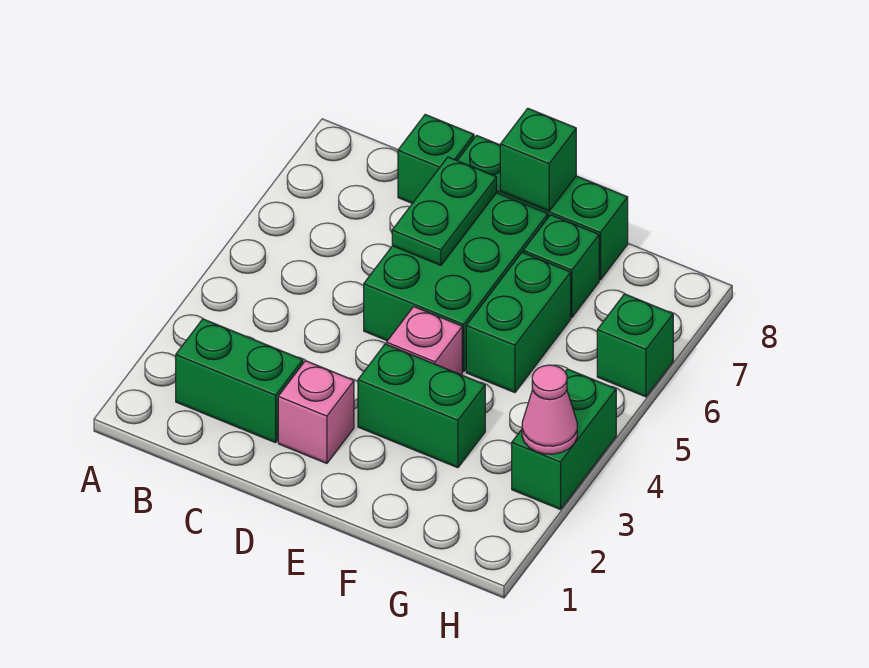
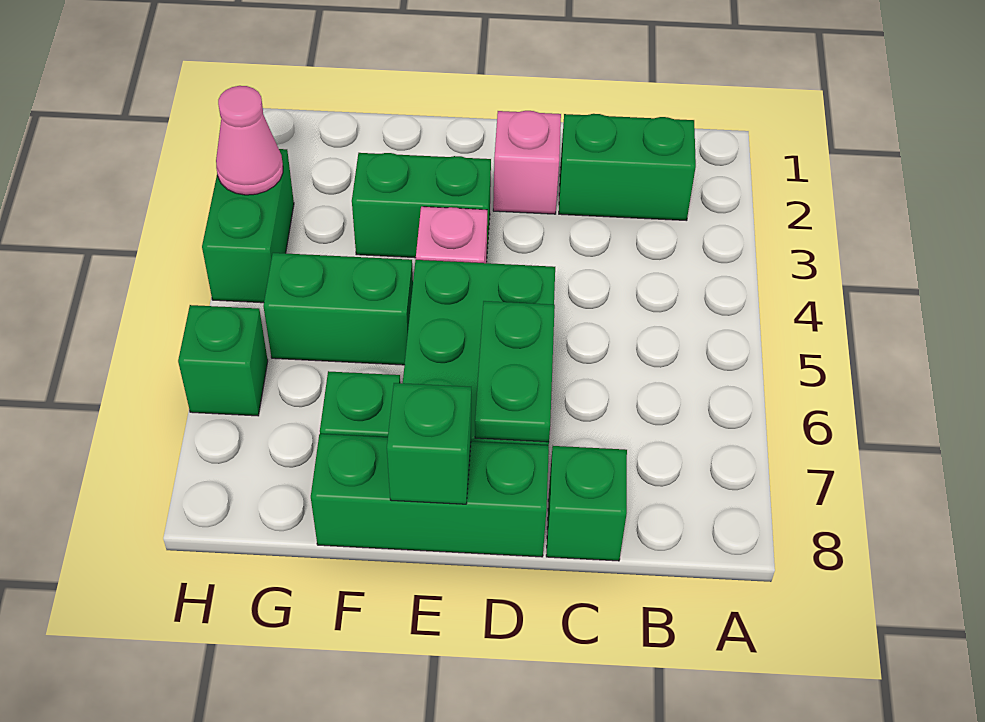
green brick F5:F6 level 1 -> green brick F5:G5 level 1

